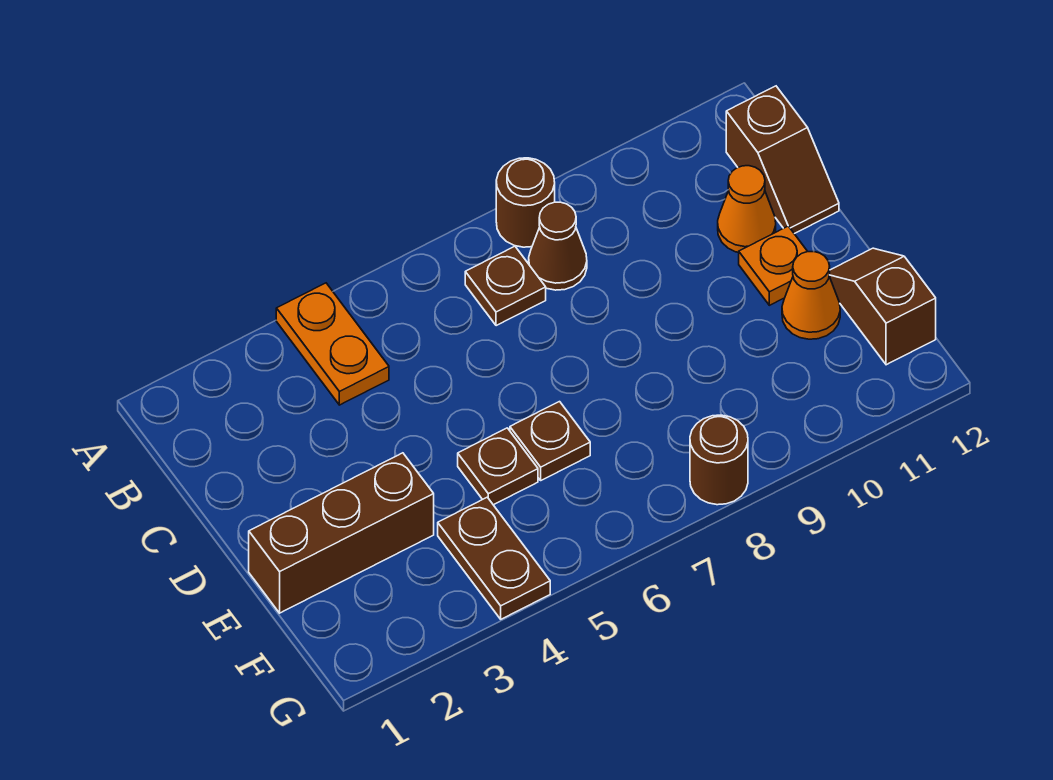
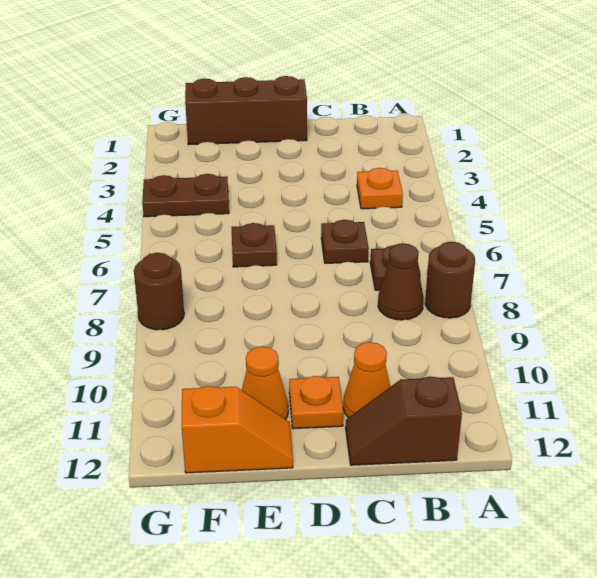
orange plate A4:B4 level 1 -> orange plate B4 level 1
brown brick E1:E3 level 1 -> brown brick D1:F1 level 1
brown plate E5 level 1 -> brown plate C6 level 1
brown slope E12:F12 level 1 top F -> orange slope E12:F12 level 1 top F

